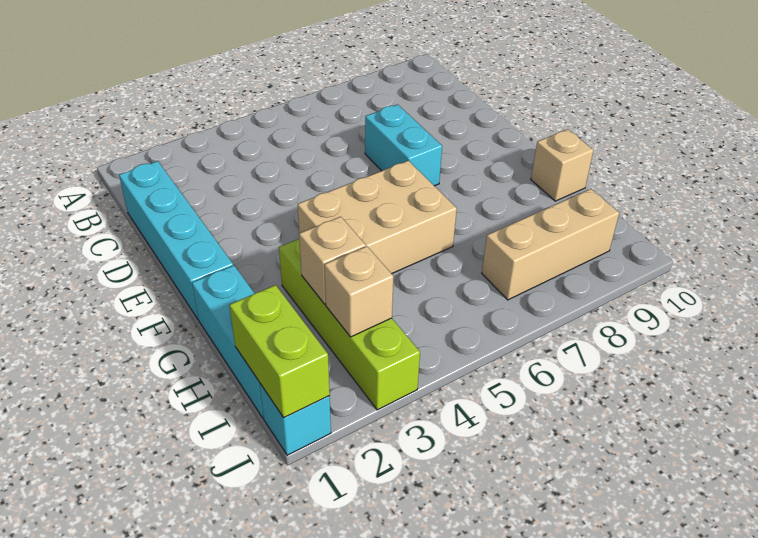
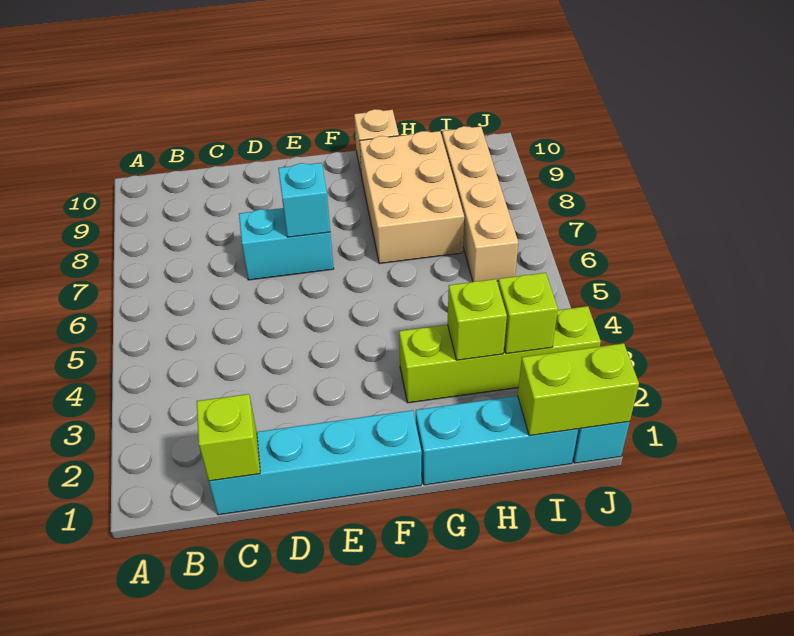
none -> lime brick C1 level 2
none -> cyan brick E7 level 2
tan brick F4:G6 level 1 -> tan brick G7:H9 level 1
tan brick H3 level 2 -> lime brick H3 level 2
tan brick I3 level 2 -> lime brick I3 level 2
tan brick I7:I9 level 1 -> tan brick I6:I9 level 1

